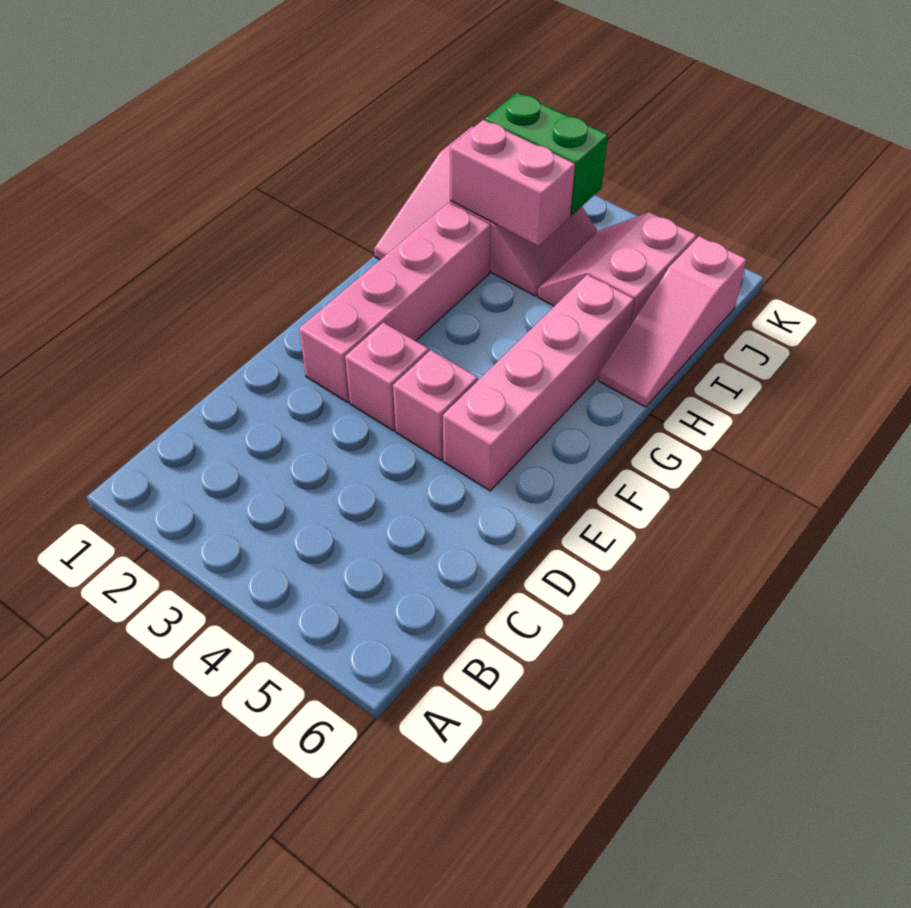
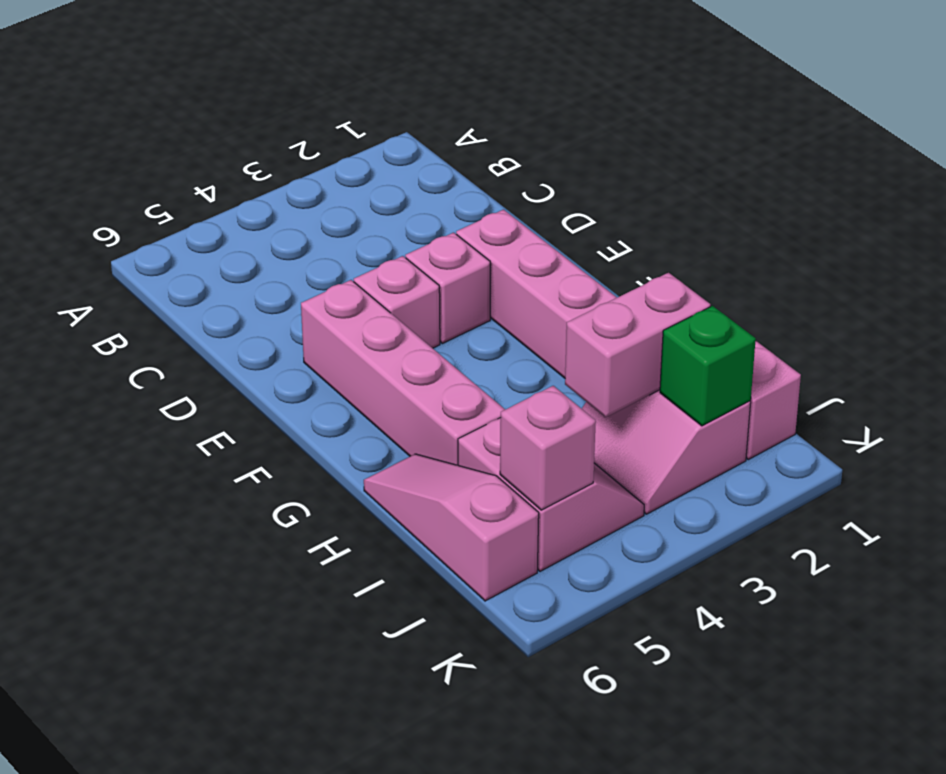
green brick J2:J3 level 2 -> green brick J2 level 2
none -> pink brick J5 level 2

